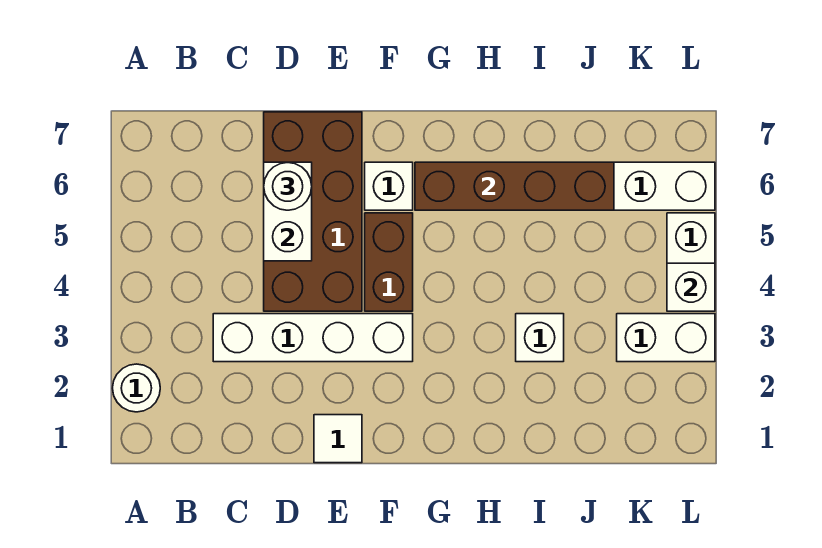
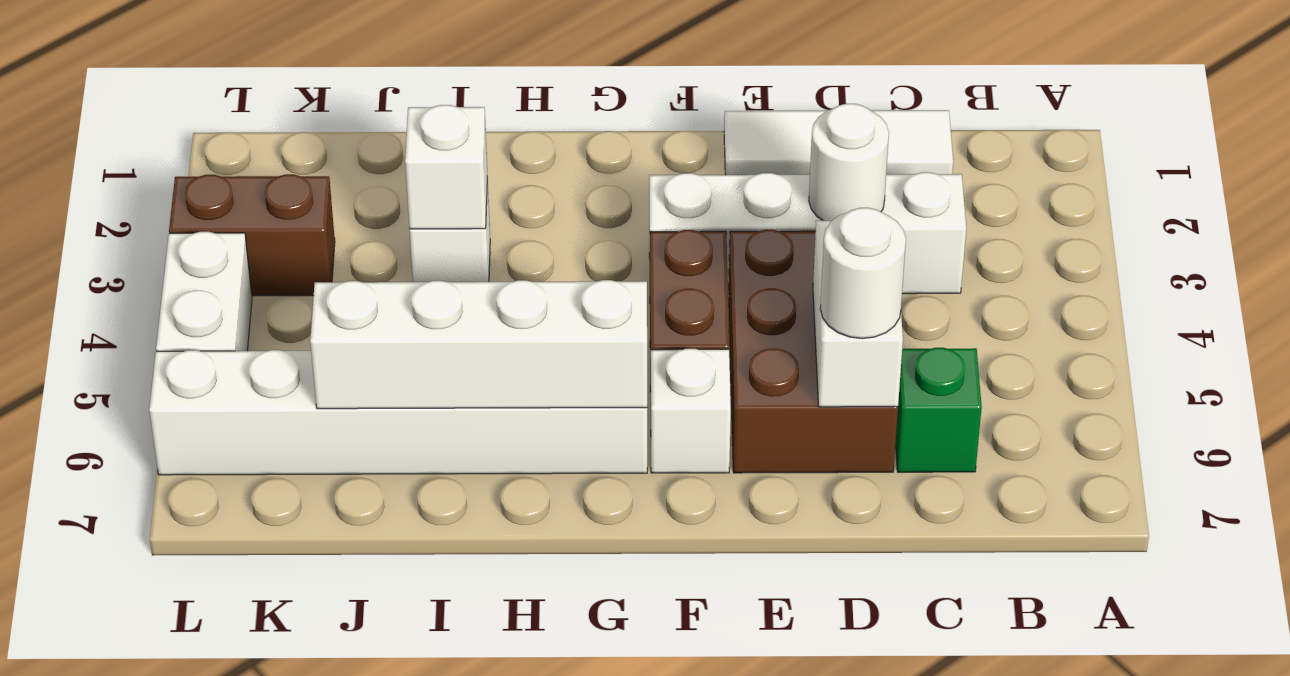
white round brick A2 level 1 -> white round brick D3 level 2
none -> green brick C6 level 1
brown brick D4:E7 level 1 -> brown brick D4:E6 level 1
white tile E1 level 1 -> white tile C1:E1 level 1
brown brick G6:J6 level 2 -> white brick G6:J6 level 2
white brick K3:L3 level 1 -> brown brick K3:L3 level 1
white brick L4 level 2 -> white brick I3 level 2

